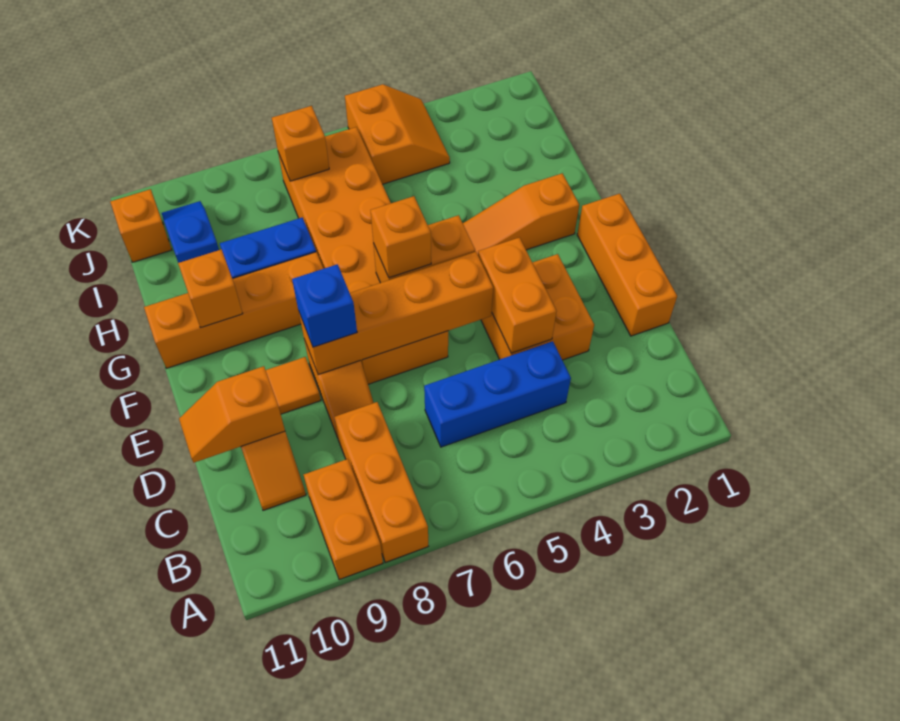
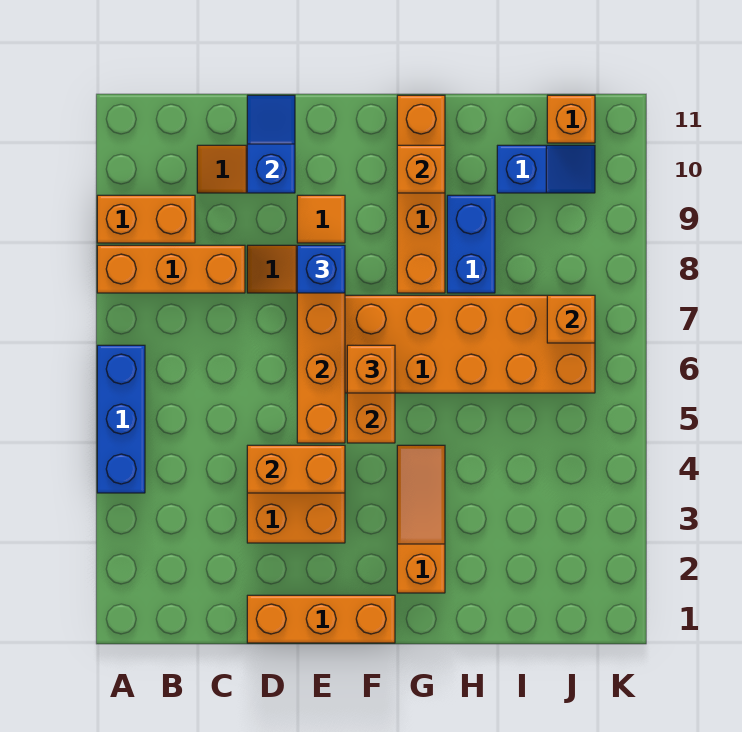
blue brick C4:C6 level 1 -> blue brick A4:A6 level 1
orange slope D10:D11 level 2 top 10 -> blue slope D10:D11 level 2 top 10
orange slope J4:K5 level 1 top 5 -> none

